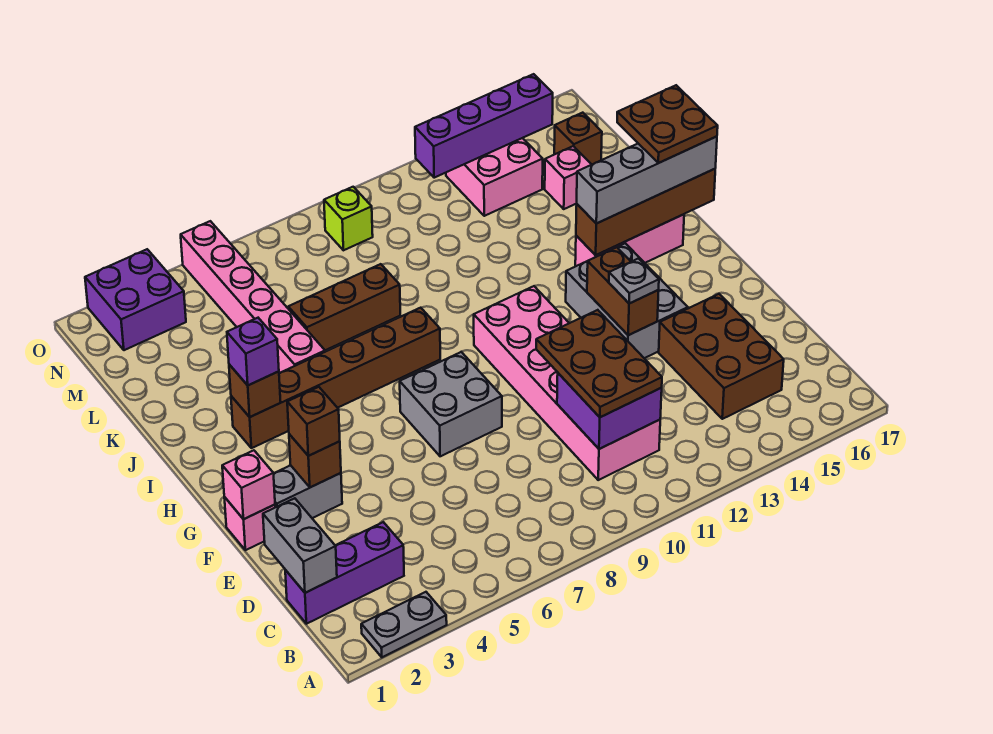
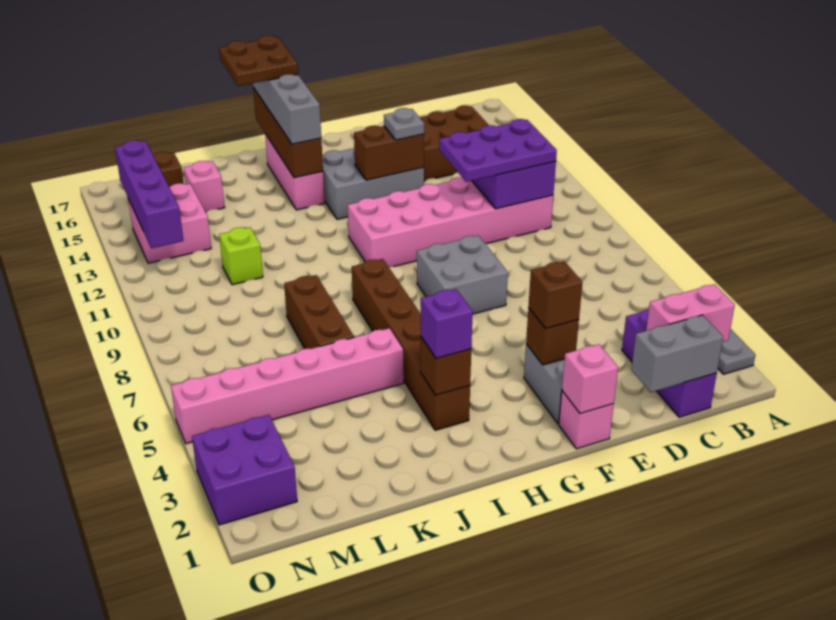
none -> pink brick B2:C2 level 2
brown plate C10:E11 level 3 -> purple plate C10:E11 level 3
lime brick N9 level 1 -> lime brick L11 level 1

